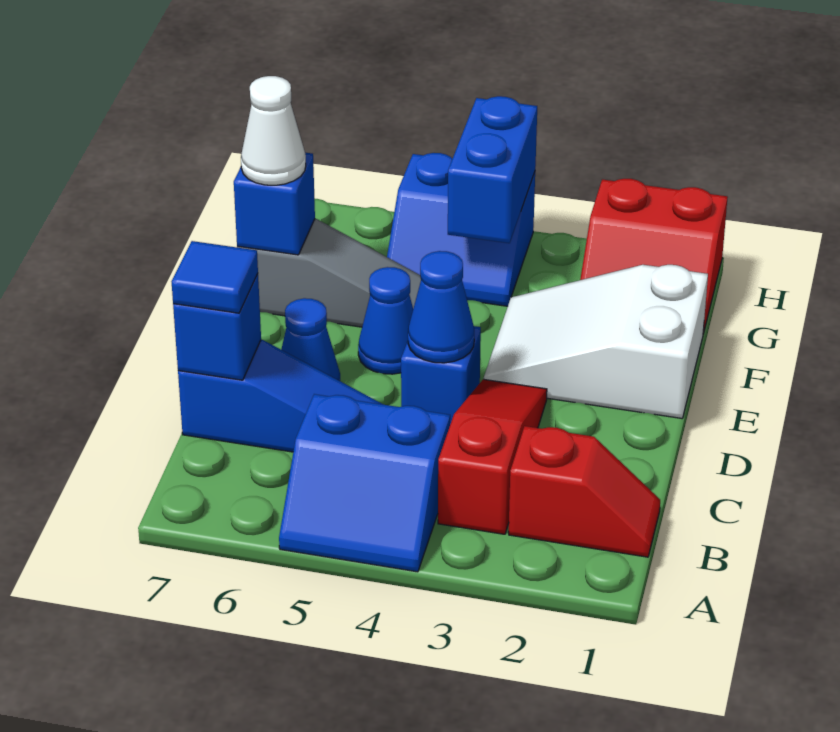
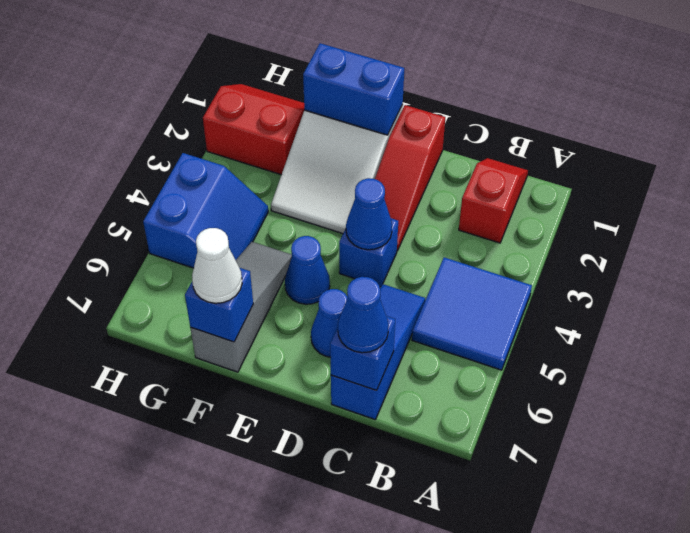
blue slope A4:B5 level 1 top B -> blue tile A4:B5 level 1
red slope B3:D3 level 1 top B -> red slope D1:D3 level 1 top 1
blue tile C7 level 3 -> blue cone C7 level 3
red slope G1:H2 level 1 top H -> red slope G1:H2 level 1 top 2
blue brick G4:H4 level 2 -> blue brick E1:F1 level 2

